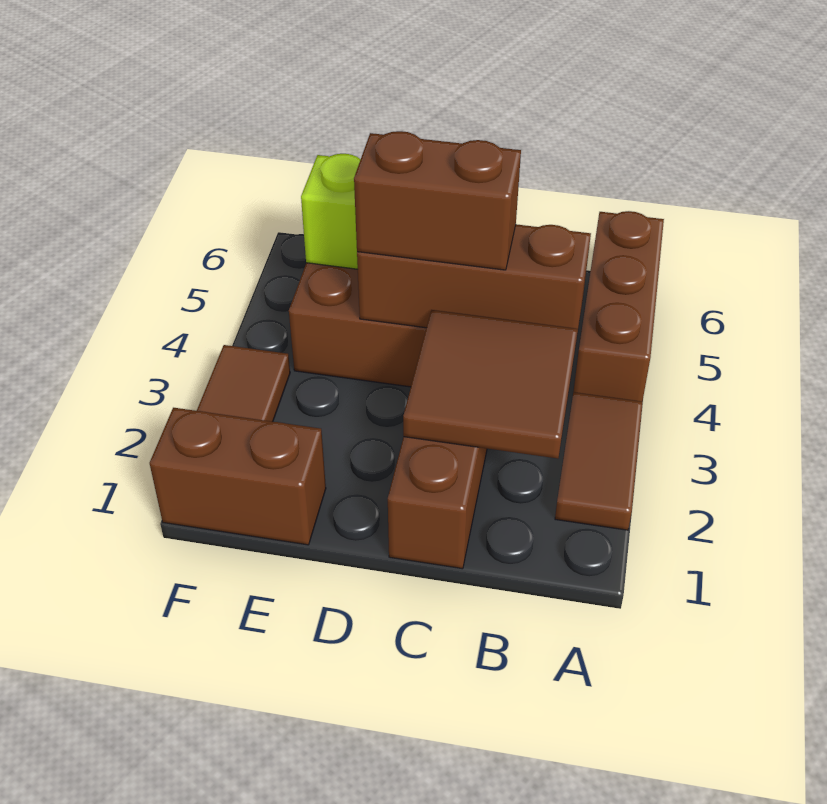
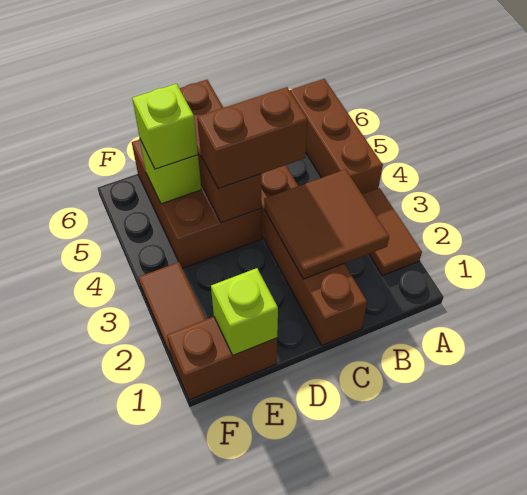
brown brick B4:D4 level 2 -> brown brick D4:D6 level 2
none -> lime brick E1 level 2
none -> lime brick E5 level 3

